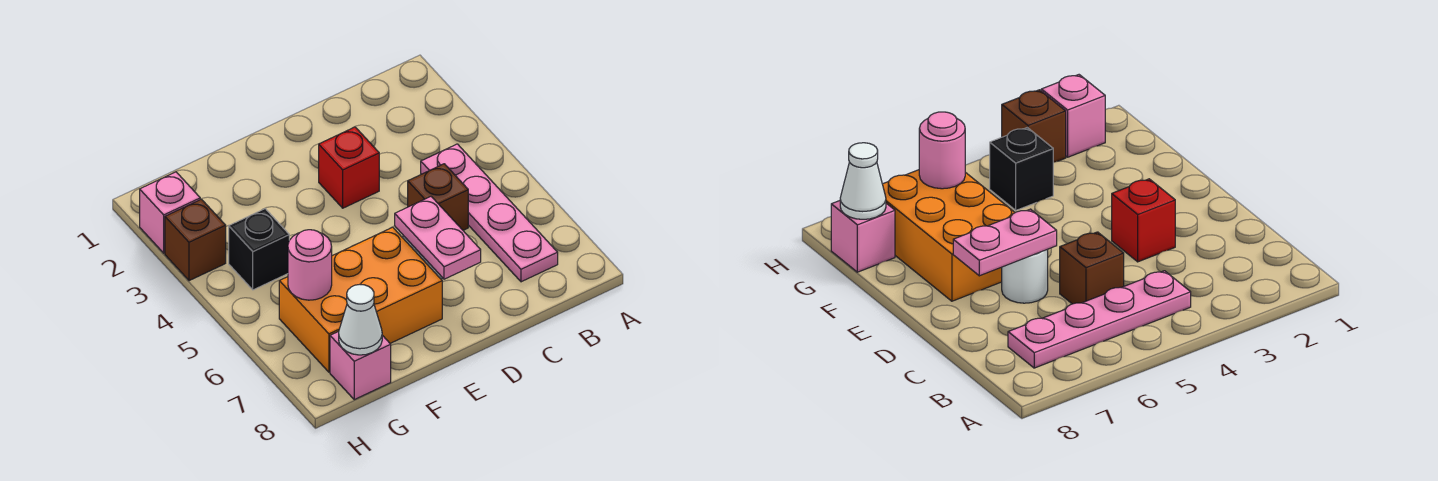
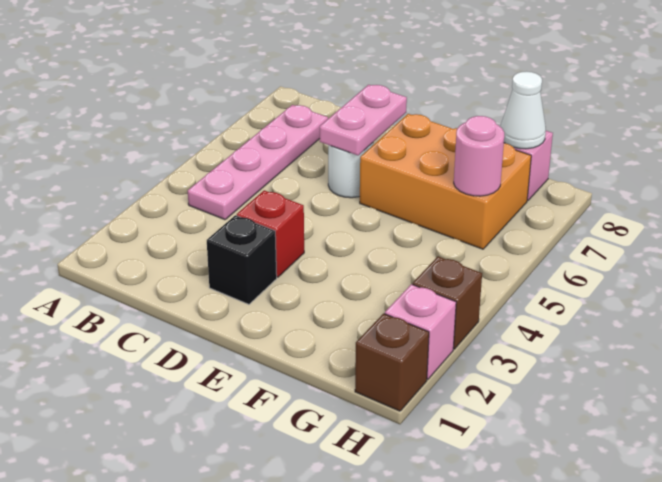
brown brick C5 level 1 -> brown brick H1 level 1
black brick G4 level 1 -> black brick D2 level 1

